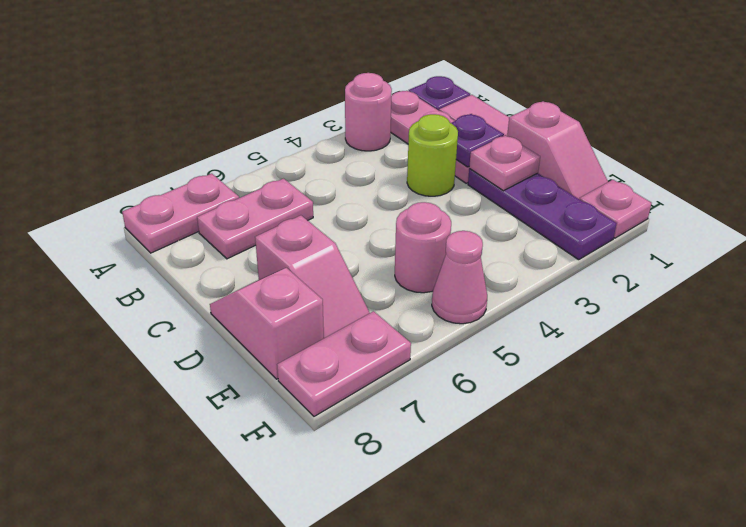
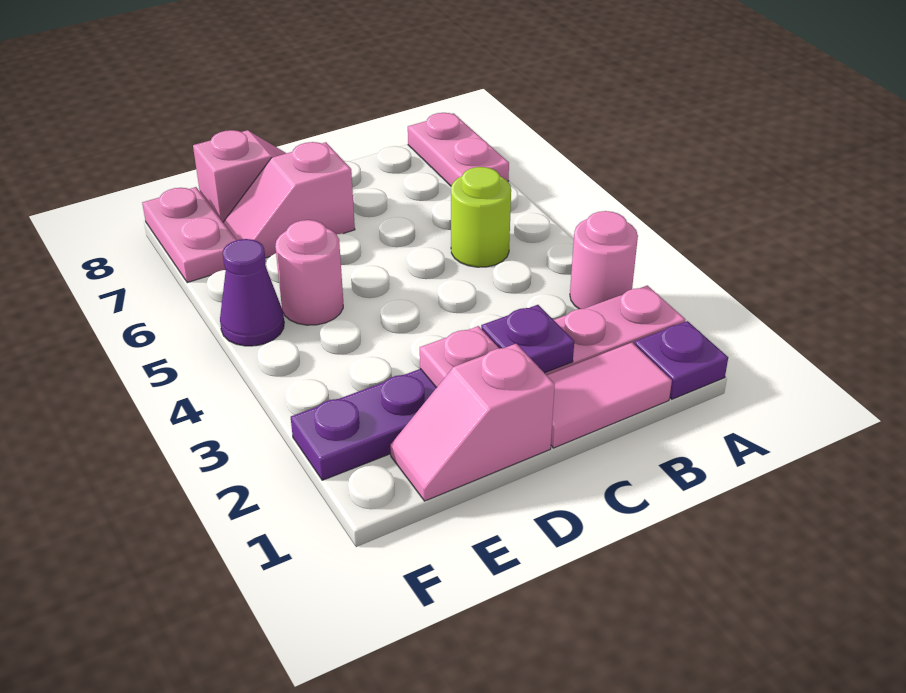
pink plate B6:B7 level 1 -> none
lime round brick C3 level 1 -> lime round brick B5 level 1
pink plate F1 level 1 -> none
pink cone F5 level 1 -> purple cone F5 level 1

